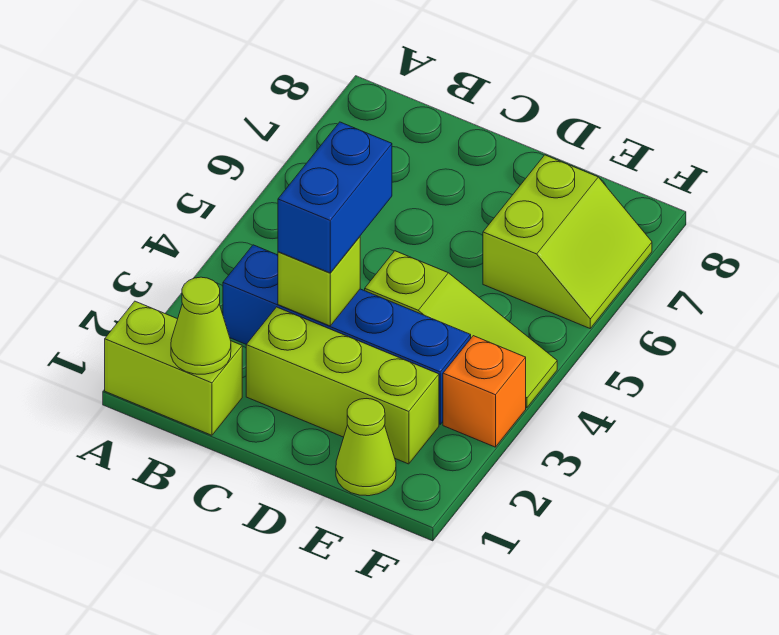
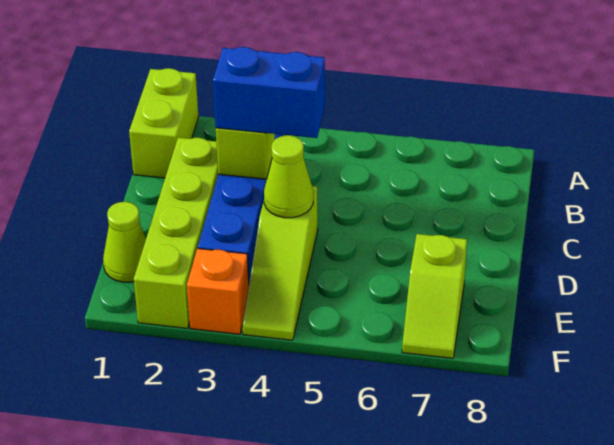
lime cone B1 level 2 -> lime cone D4 level 2
lime brick C2:E2 level 1 -> lime brick C2:F2 level 1
lime slope E6:F7 level 1 top E -> lime slope E7:F7 level 1 top E

